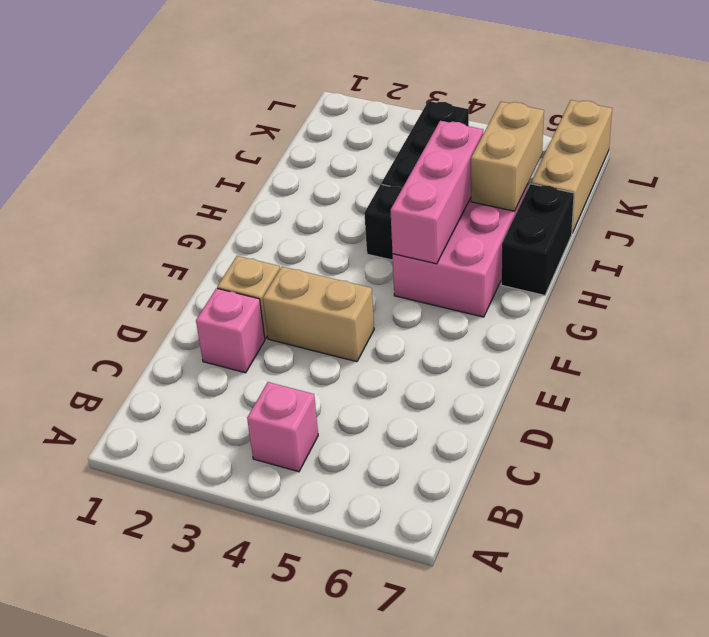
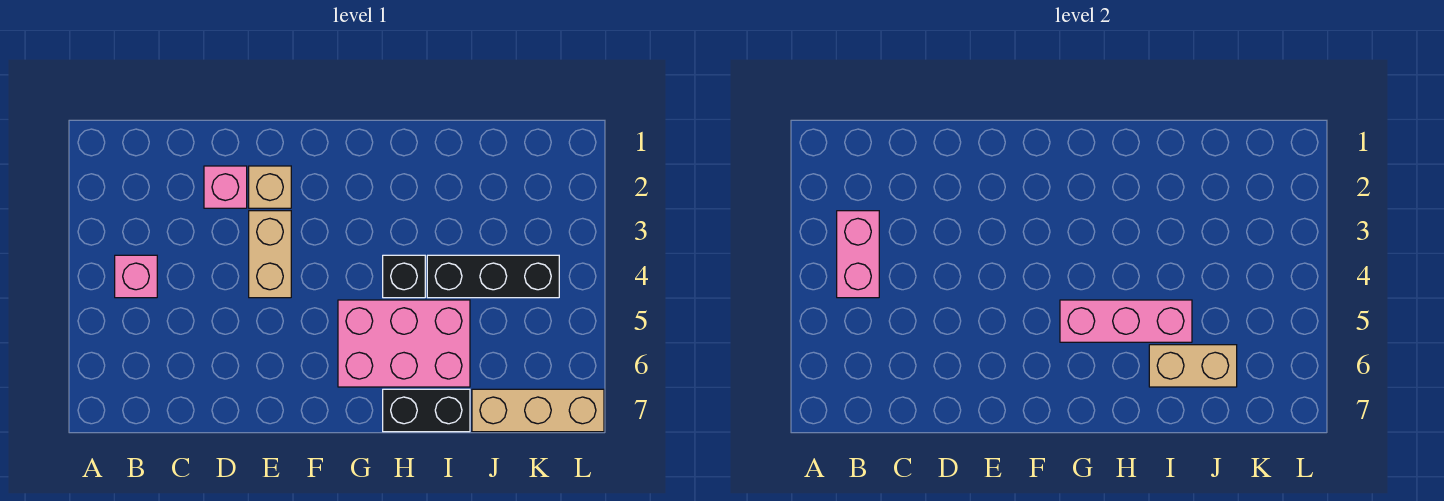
none -> pink brick B3:B4 level 2

